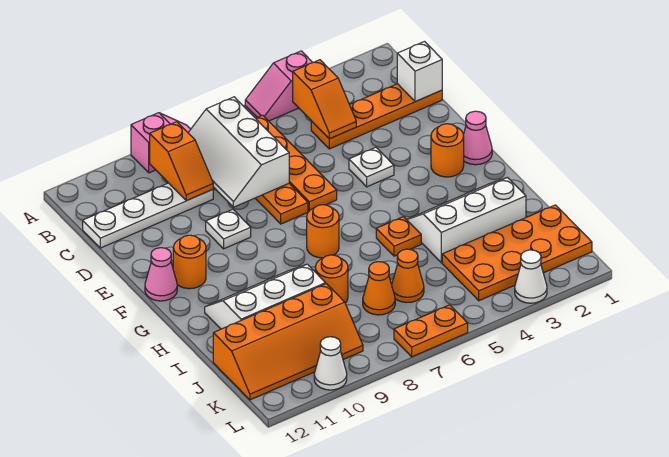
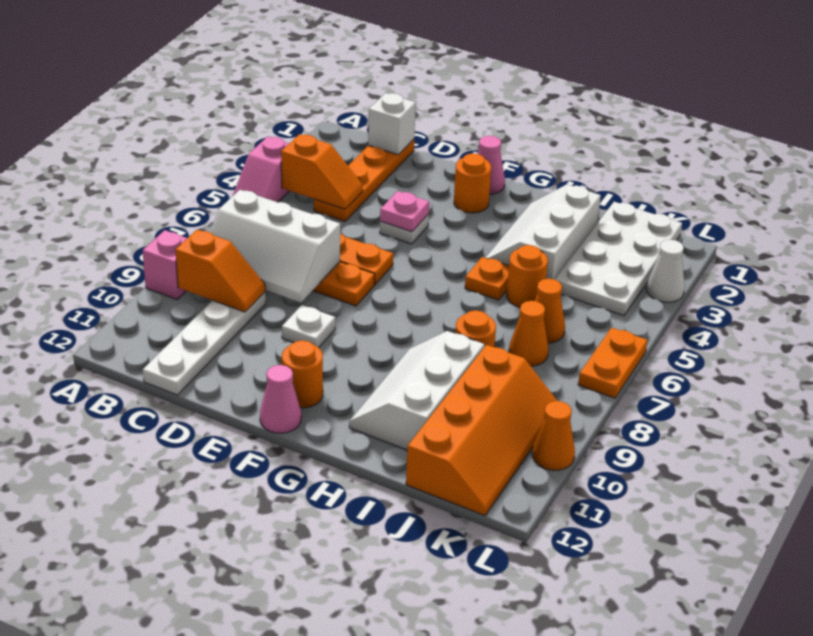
none -> pink plate E4 level 2
orange round brick G7 level 1 -> orange round brick I5 level 1
orange plate J1:K4 level 1 -> white plate J1:K4 level 1
white cone L10 level 1 -> orange cone L10 level 1

